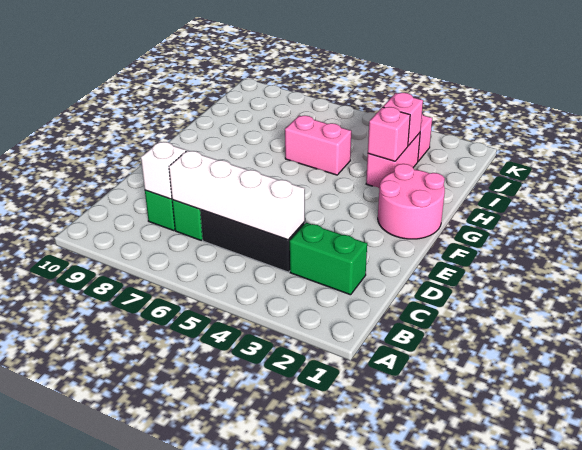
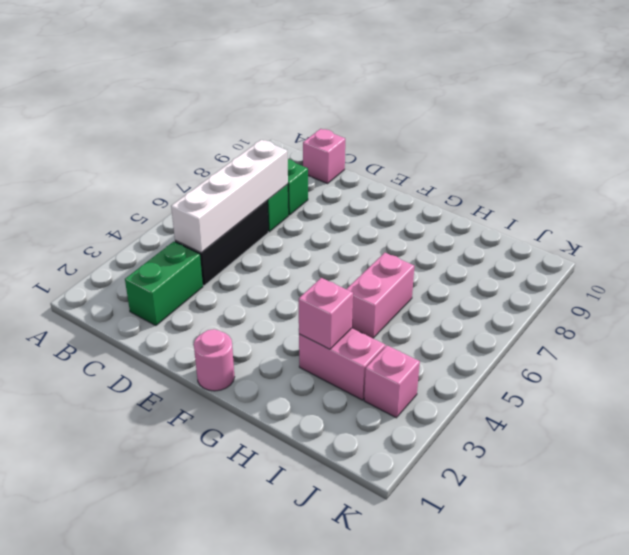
white brick C8 level 2 -> none
pink round brick F1:G2 level 1 -> pink round brick F1 level 1
pink brick I3 level 2 -> pink brick C10 level 1

